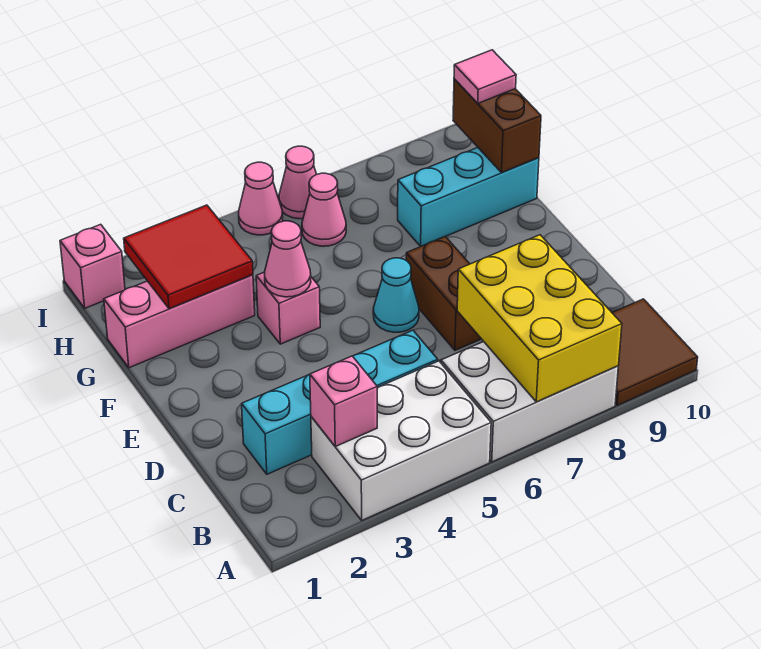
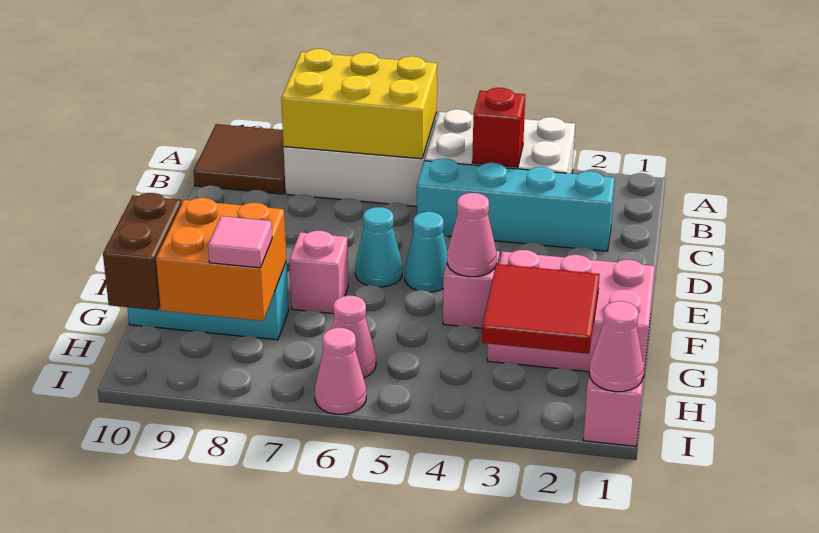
yellow brick A7:C8 level 2 -> yellow brick A6:B8 level 2
pink brick B3 level 2 -> pink brick F7 level 1
none -> red brick B4 level 2
brown brick D7:E7 level 1 -> none
none -> cyan cone E5 level 1
pink brick G1:G3 level 1 -> pink brick F1:G3 level 1
none -> orange brick G8:H9 level 2
pink tile H10 level 3 -> pink tile H8 level 3
pink cone I5 level 1 -> pink cone I1 level 2

